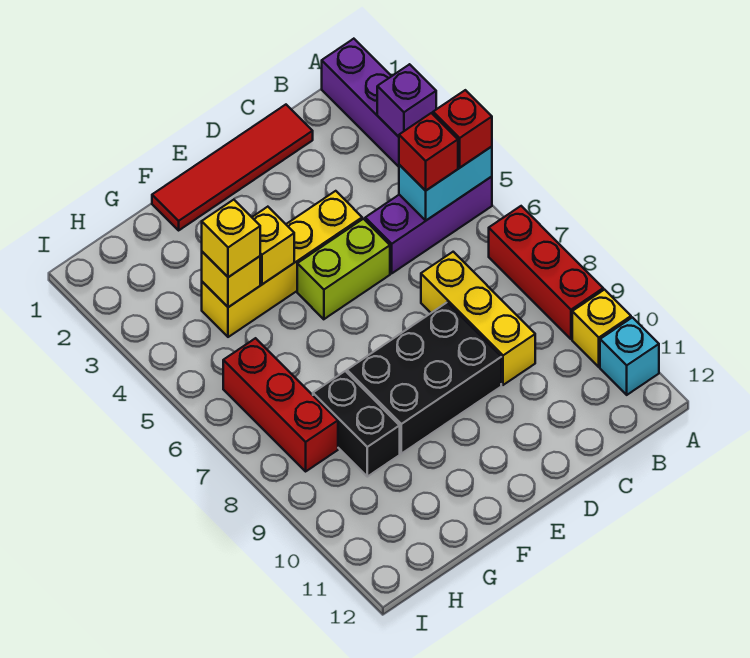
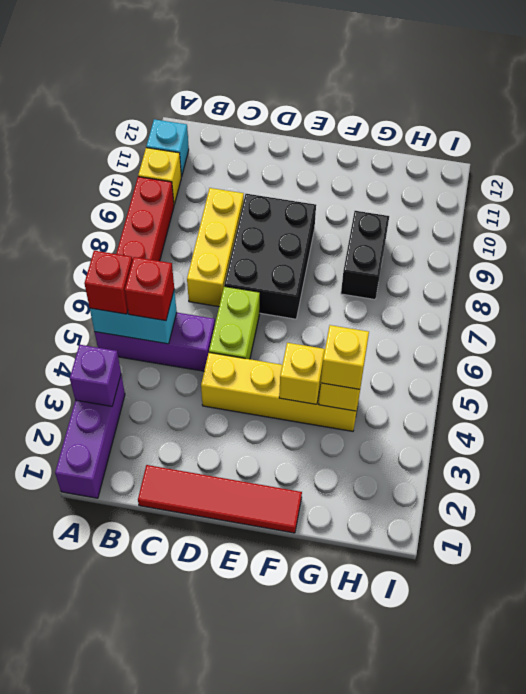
lime brick D5:E5 level 1 -> lime brick D5:D6 level 1
black brick D8:F9 level 1 -> black brick D7:E9 level 1
red brick H6:H8 level 1 -> none

